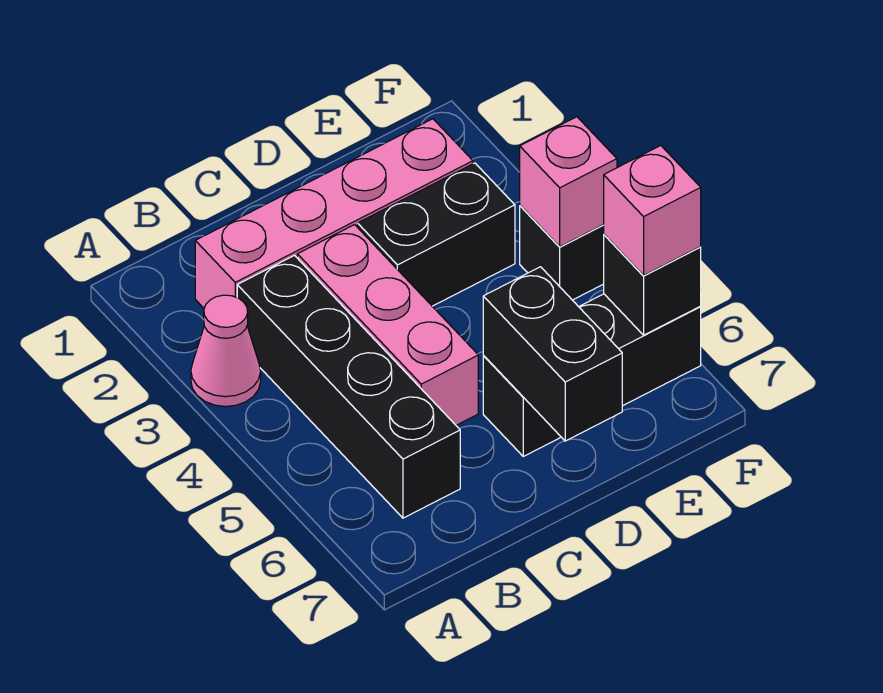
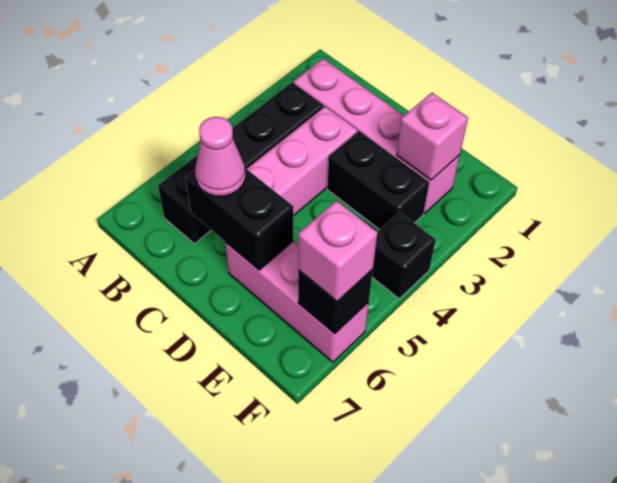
pink cone A3 level 1 -> pink cone C6 level 3
black brick D6:F6 level 1 -> pink brick D6:F6 level 1
black brick D6:D7 level 2 -> black brick C6:D6 level 2
pink brick F4 level 2 -> pink brick E2 level 2

